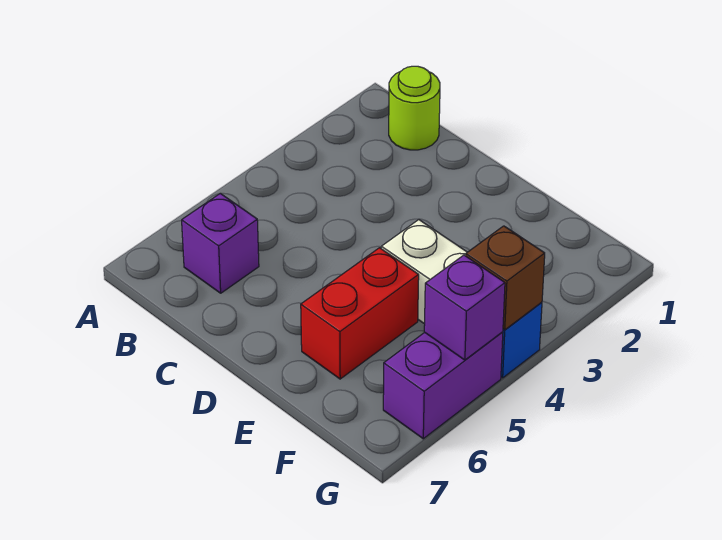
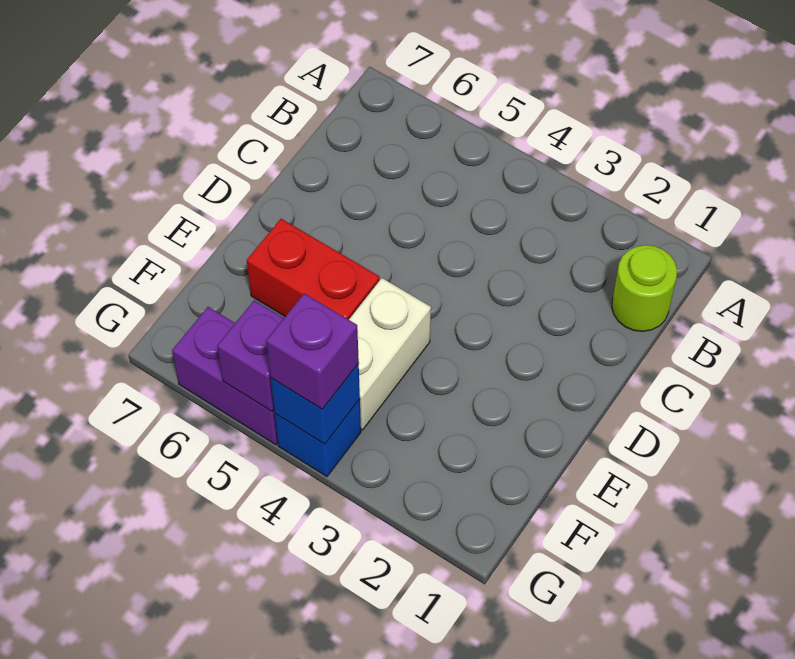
purple brick B6 level 1 -> purple brick G4 level 3
brown brick G4 level 2 -> blue brick G4 level 2

